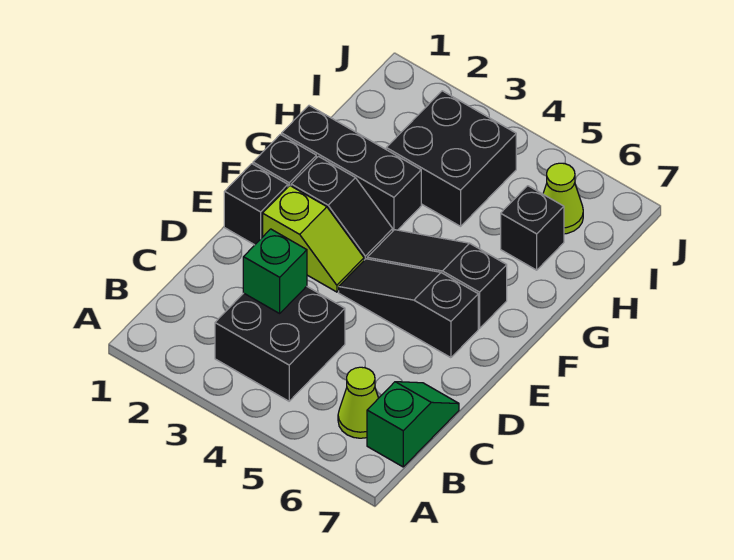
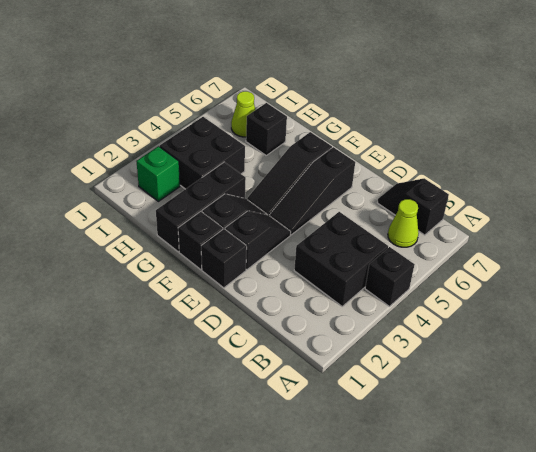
none -> black brick A4 level 1
green slope B7:C7 level 1 top B -> black slope B7:C7 level 1 top B
green brick C3 level 2 -> green brick I2 level 1
lime slope E2:E3 level 1 top 2 -> black slope E2:E3 level 1 top 2

